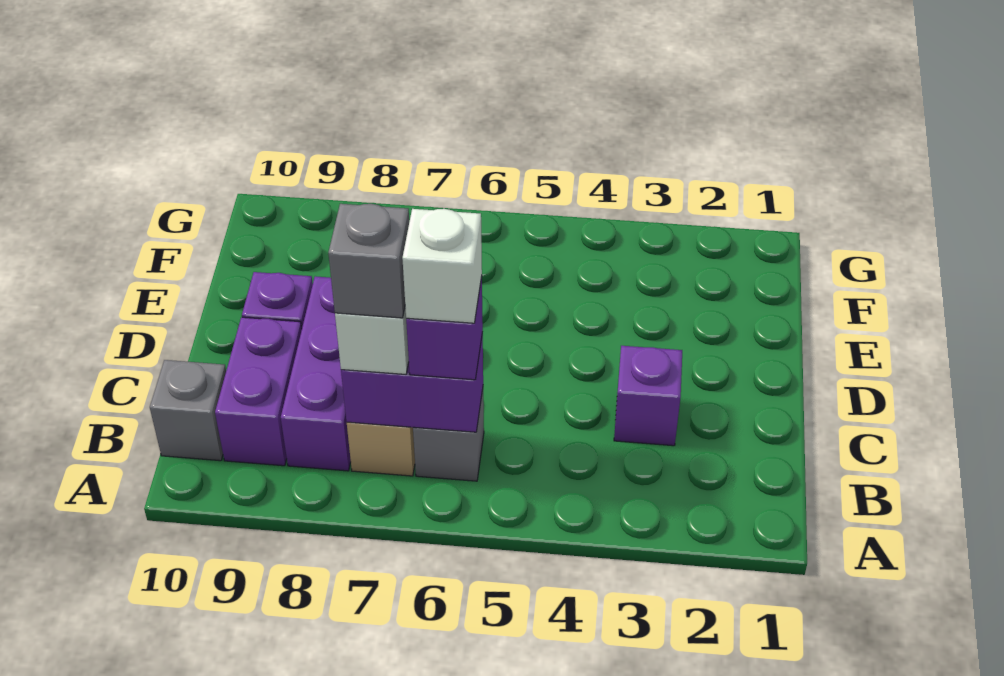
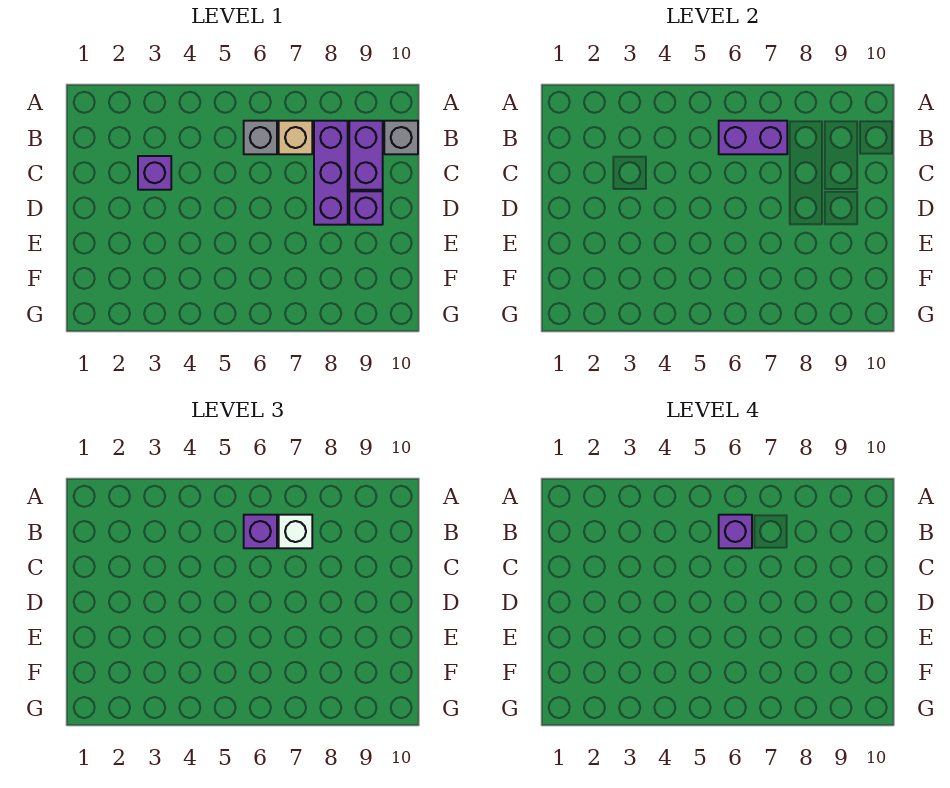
white brick B6 level 4 -> purple brick B6 level 4
grey brick B7 level 4 -> none

